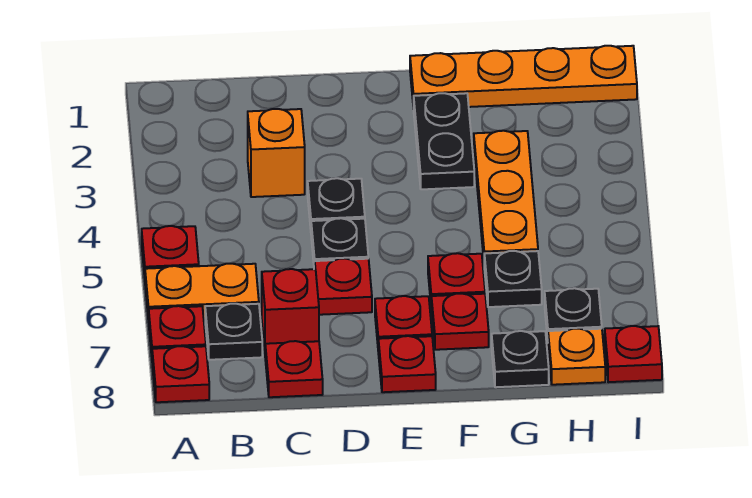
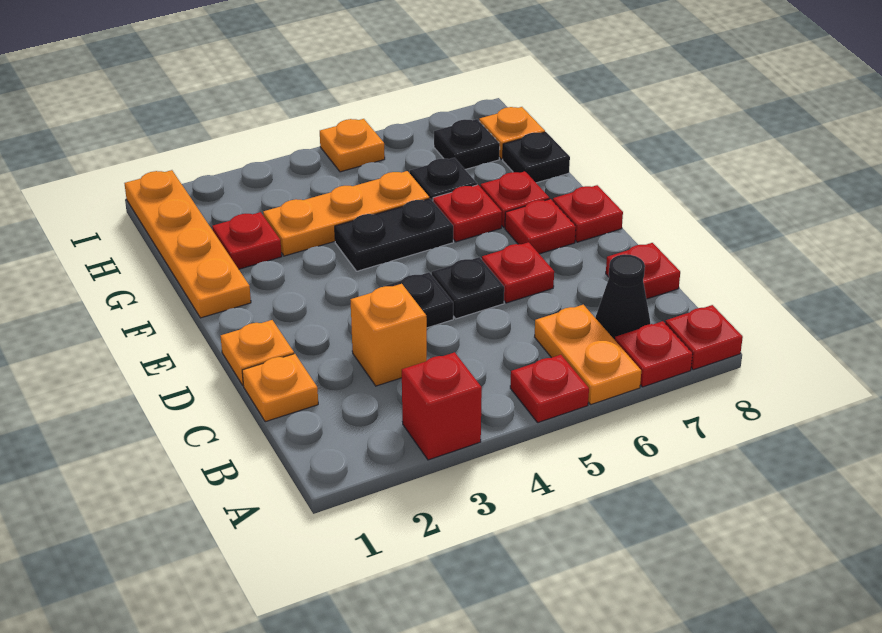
black plate B7 level 1 -> black cone B7 level 1
none -> orange plate C1 level 1
red brick C7 level 1 -> red brick A3 level 1
none -> orange plate D1 level 1
black plate F2:F3 level 1 -> black plate F4:F5 level 1
none -> orange plate I5 level 1
red plate I8 level 1 -> red plate G2 level 1

